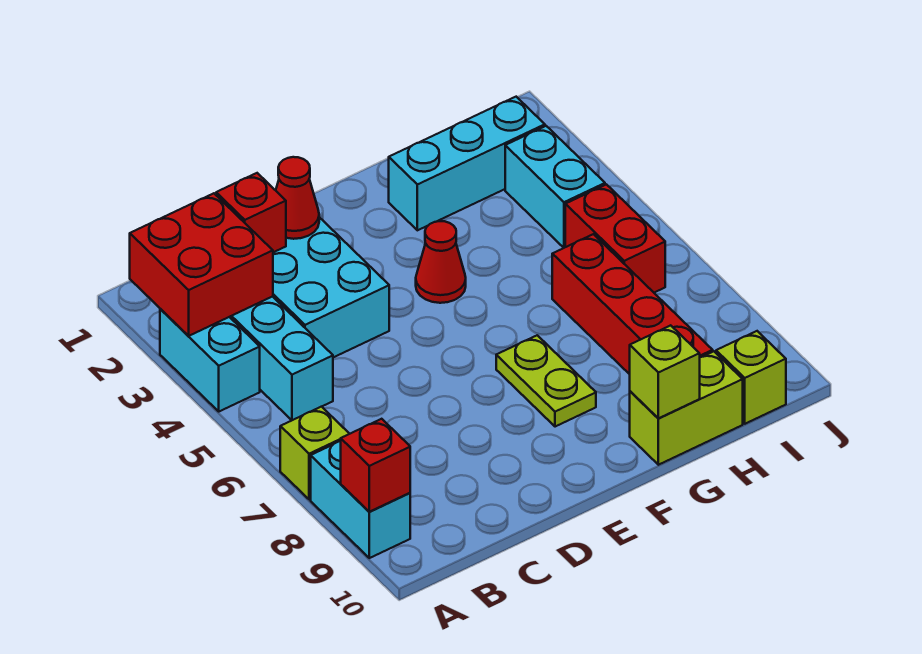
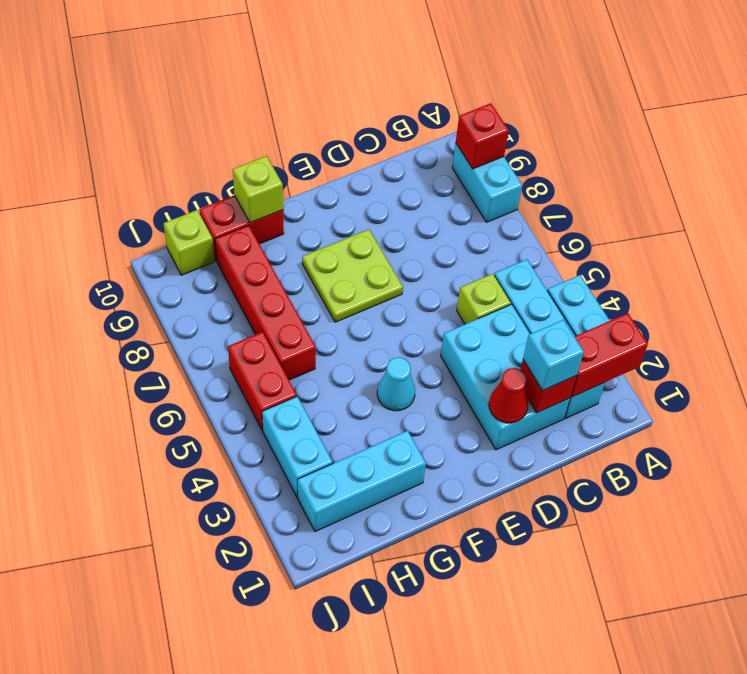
red brick A2:B3 level 2 -> red brick A2:B2 level 2
lime brick A7 level 1 -> lime brick C5 level 1
none -> cyan brick C2 level 3
red cone F4 level 1 -> cyan cone F4 level 1
lime plate F7:F8 level 1 -> lime plate E7:F8 level 1
lime brick G10:H10 level 1 -> red brick G10:H10 level 1

